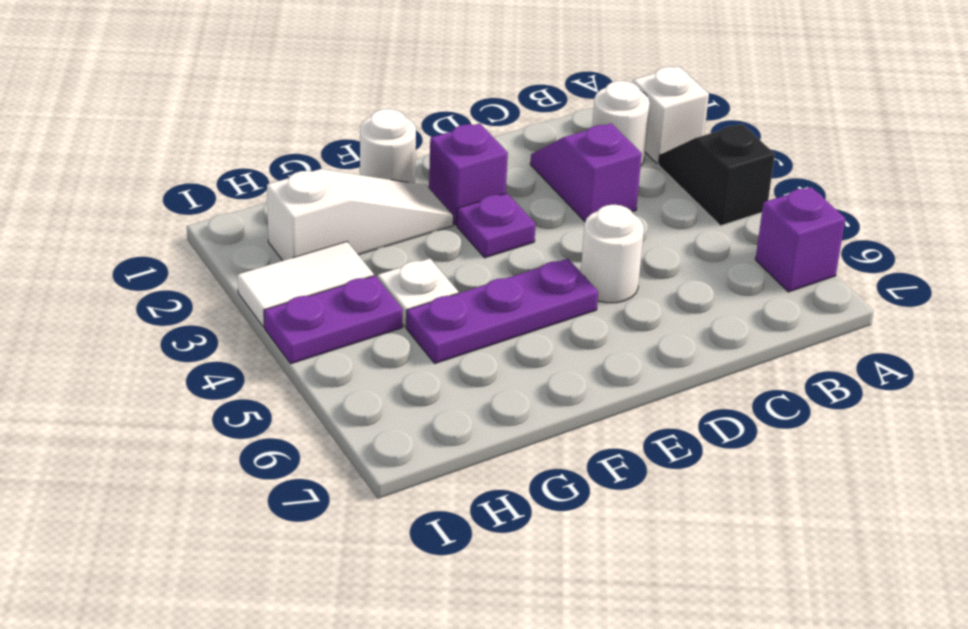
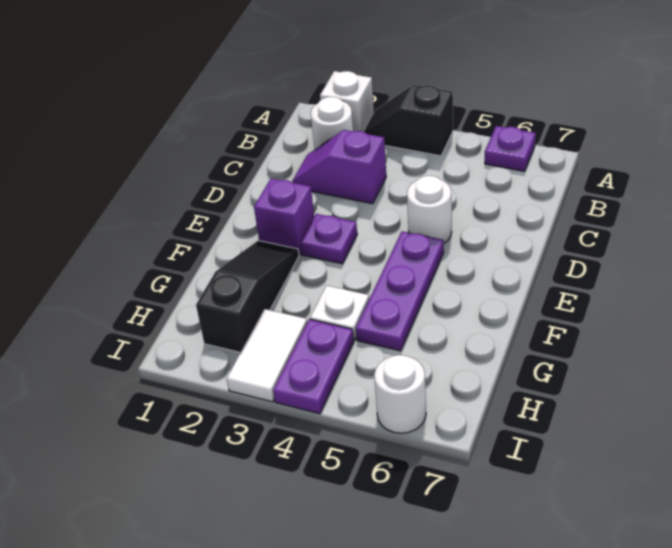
purple brick A6 level 1 -> purple plate A6 level 1
white round brick F1 level 1 -> white round brick I6 level 1
white slope F2:H2 level 1 top H -> black slope F2:H2 level 1 top H

